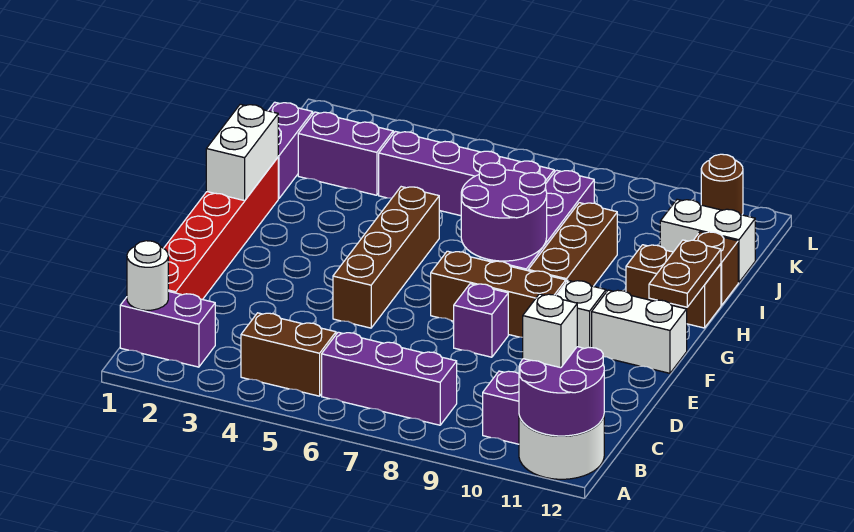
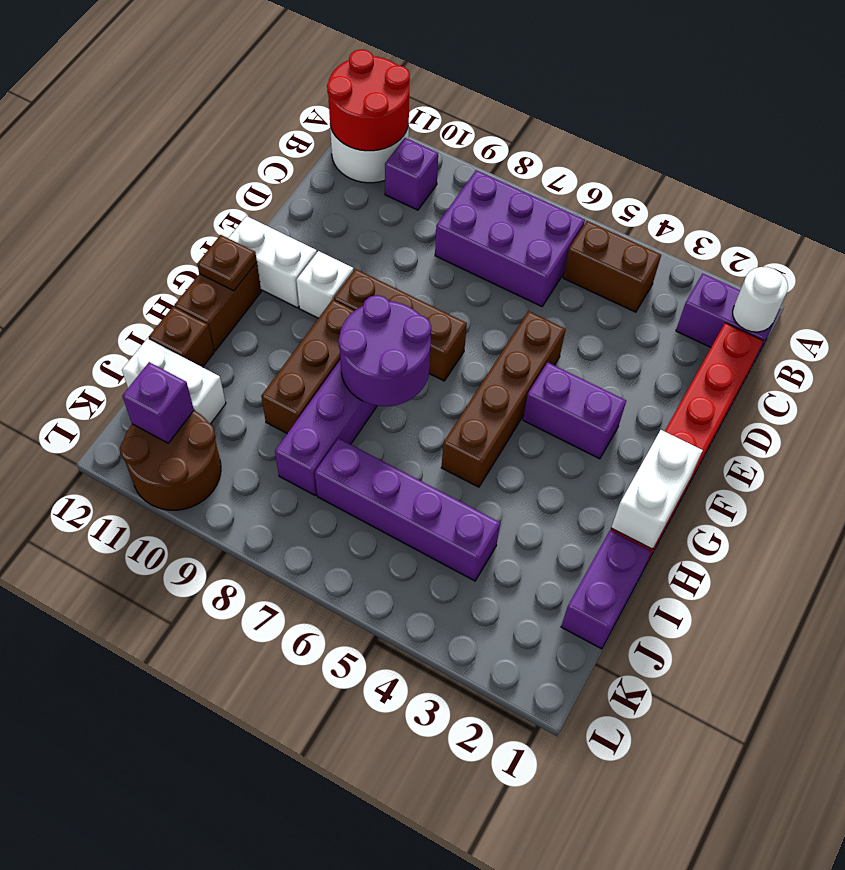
purple round brick A11:B12 level 2 -> red round brick A11:B12 level 2
purple brick B6:B8 level 1 -> purple brick B6:C8 level 1
white brick B11 level 3 -> none
purple brick E8 level 1 -> purple brick K11 level 2
brown plate G12:H12 level 2 -> brown plate G12 level 2
brown brick H11:H12 level 1 -> brown brick G12:H12 level 1
purple brick J2:J3 level 1 -> purple brick F3:F4 level 1
brown round brick L11 level 1 -> brown round brick K10:L11 level 1

